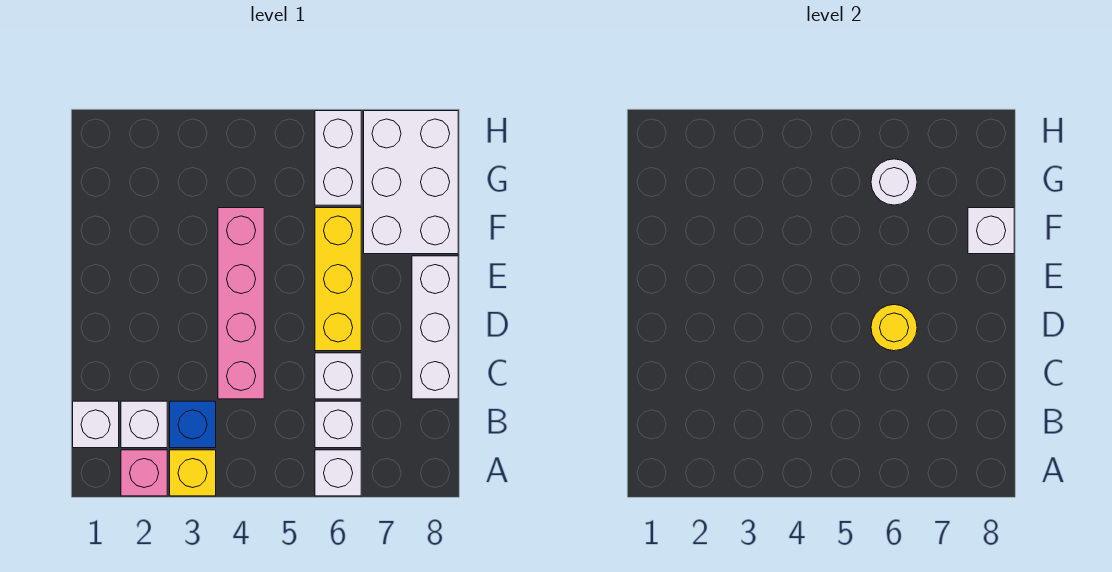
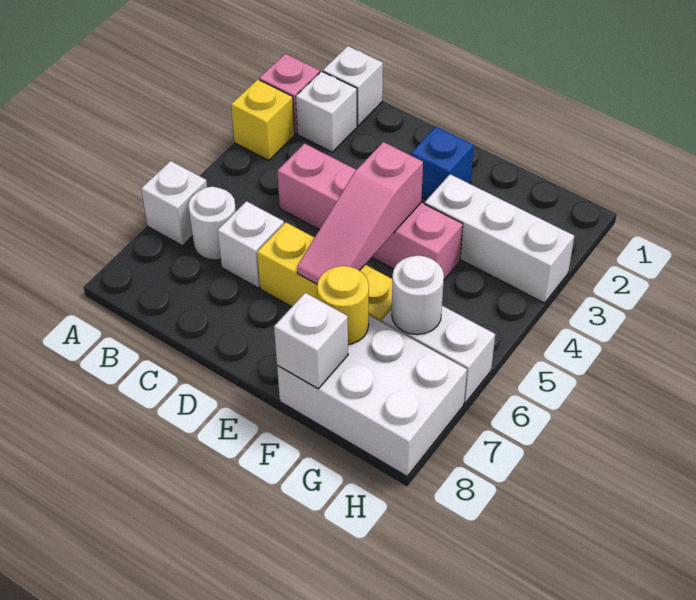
blue brick B3 level 1 -> blue brick E2 level 1
white brick B6 level 1 -> white round brick B6 level 1
white brick C8:E8 level 1 -> white brick F3:H3 level 1
yellow round brick D6 level 2 -> yellow round brick F7 level 2
none -> pink slope E4:E6 level 2 top 4

